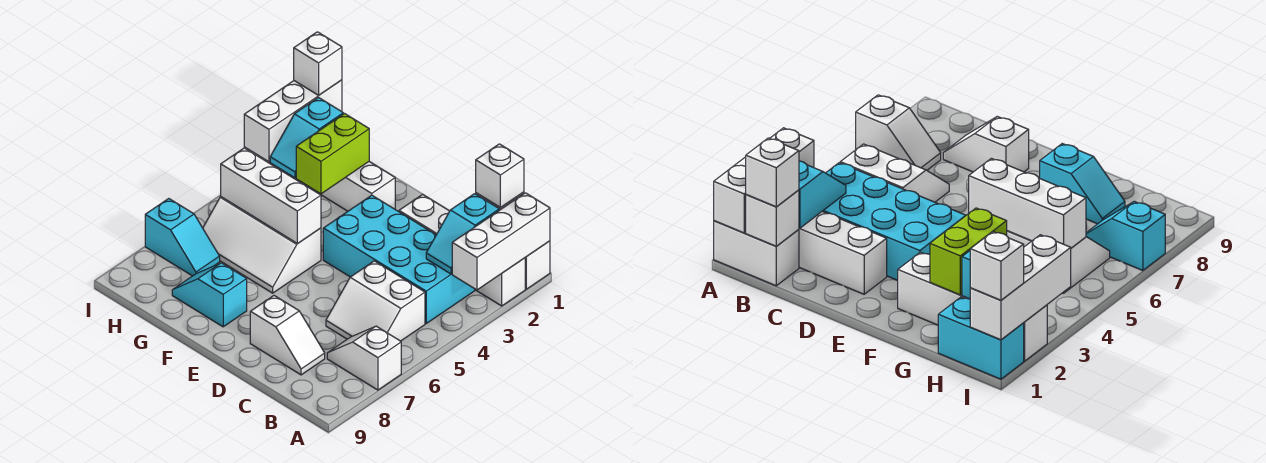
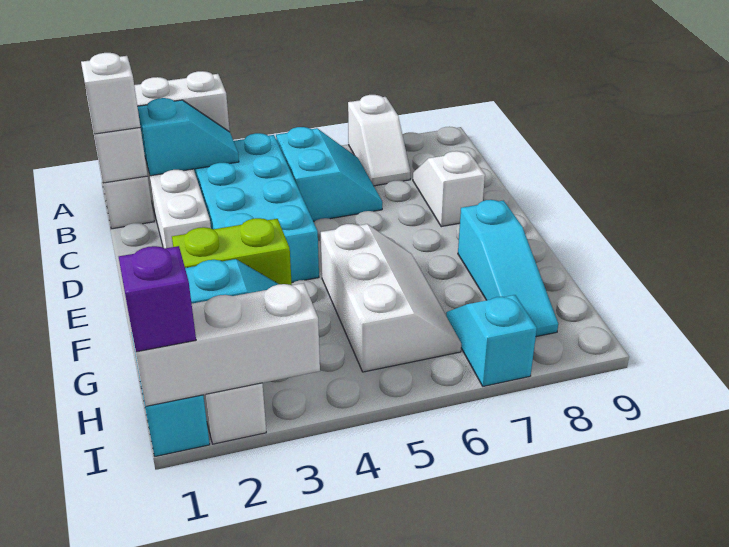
white slope B5:C6 level 1 top 5 -> cyan slope B5:C6 level 1 top 5
white brick F5:H5 level 2 -> none
cyan slope F8:G8 level 1 top F -> cyan slope F8:H8 level 1 top F
white brick I1 level 3 -> purple brick I1 level 3

